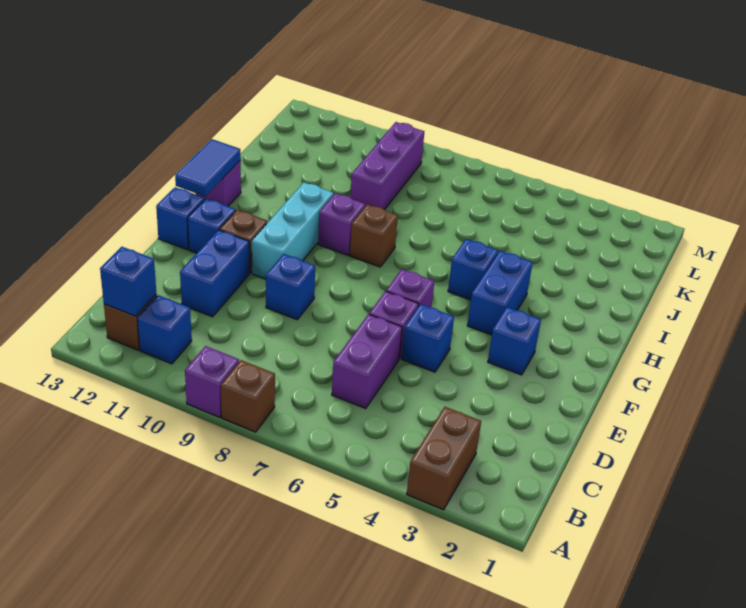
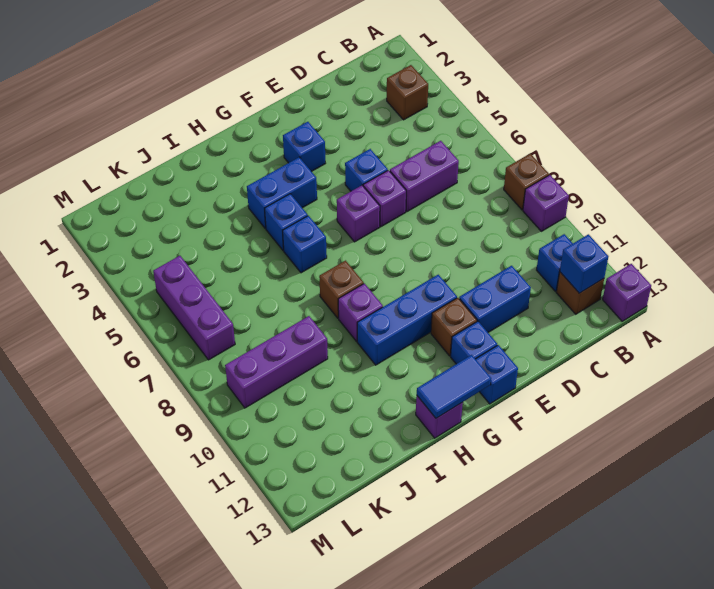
brown brick A3:B3 level 1 -> brown brick B3 level 1
none -> purple brick A13 level 1
blue brick E9 level 1 -> blue brick H6 level 1
cyan brick F10:H10 level 1 -> blue brick F10:H10 level 1
none -> purple brick L5:L7 level 1

